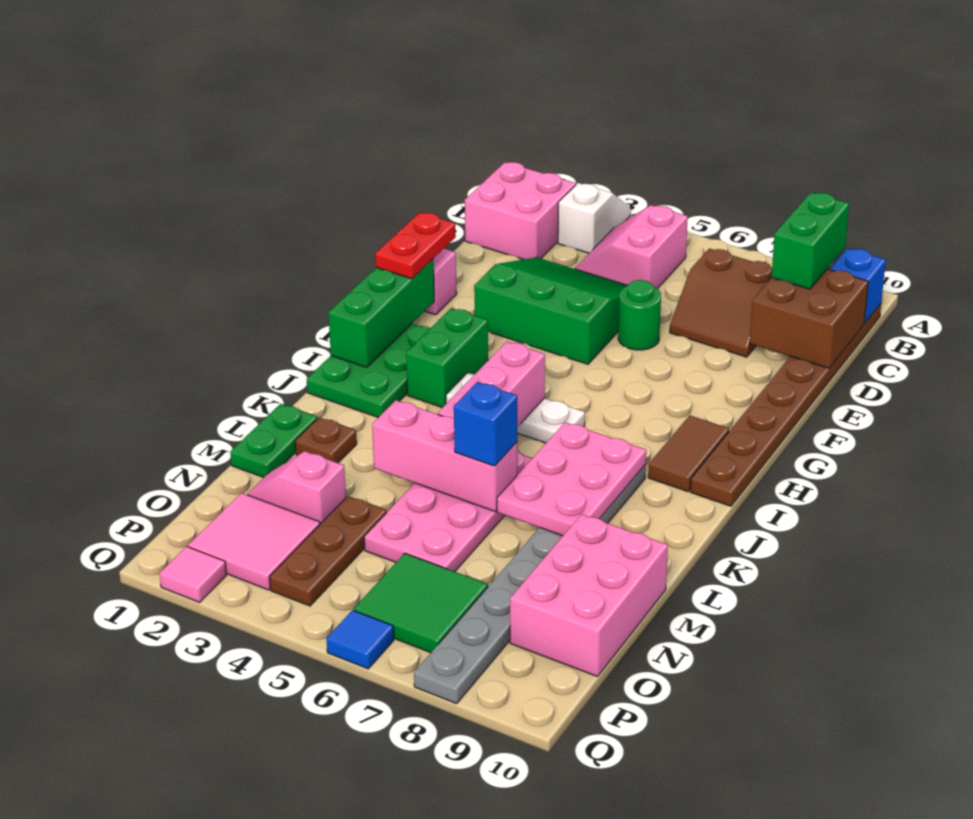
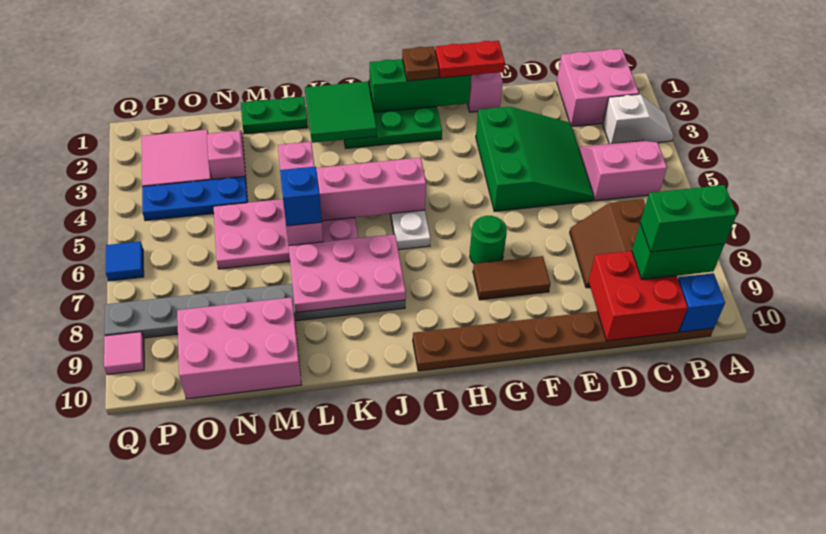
brown brick C9:D10 level 2 -> red brick C9:D10 level 2
green round brick E6 level 1 -> green round brick G7 level 1
green brick H3:I3 level 1 -> green brick B9:C9 level 4
brown tile H9:I9 level 1 -> brown tile F8:G8 level 1
brown plate L2 level 1 -> brown plate H1 level 3
brown plate N4:P4 level 1 -> blue plate N4:P4 level 1
green tile O6:P7 level 1 -> green tile J1:K2 level 2
pink tile Q2 level 1 -> pink tile Q9 level 1

